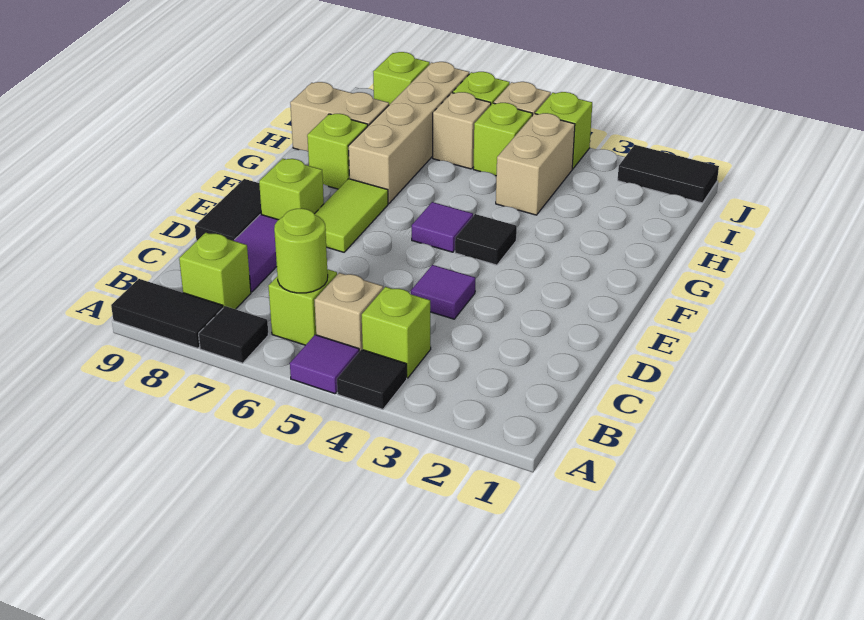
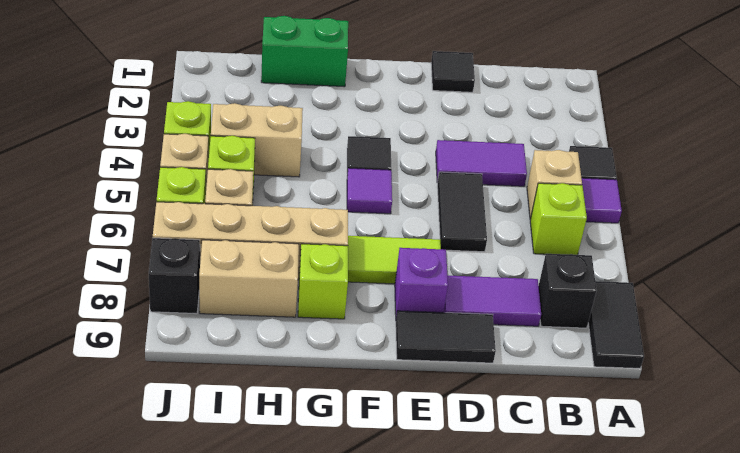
black tile A7 level 1 -> black tile D1 level 1
lime brick B4 level 1 -> none
lime round brick B6 level 2 -> none
lime brick B8 level 1 -> black brick B8 level 1
purple tile D4 level 1 -> purple tile C4:D4 level 1
lime brick E8 level 1 -> purple brick E8 level 1
none -> green brick G1:H1 level 1
tan brick H8:H9 level 1 -> tan brick H8:I8 level 1
black tile J1:J2 level 1 -> black tile D5:D6 level 1
lime brick J8 level 1 -> black brick J8 level 1

